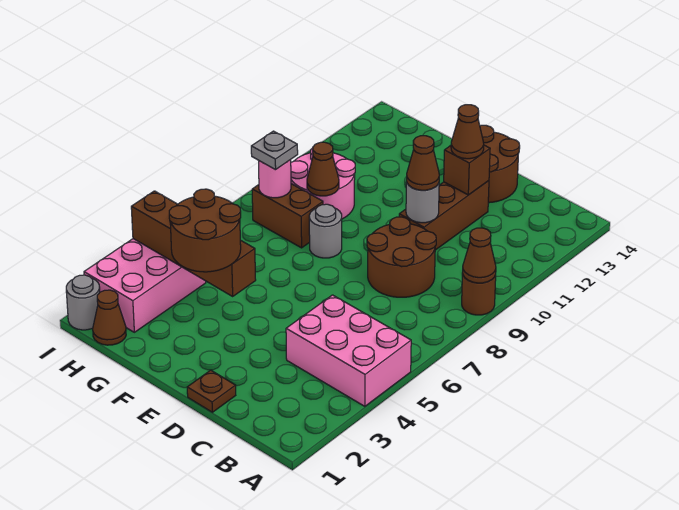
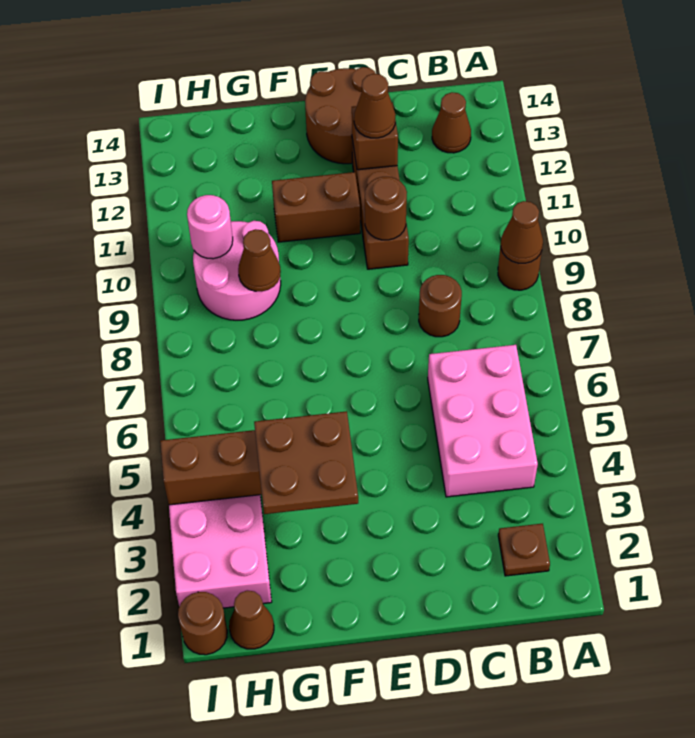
pink brick A4:C5 level 1 -> pink brick B4:C6 level 1
brown round brick C8:D9 level 1 -> brown round brick C8 level 1
brown plate D1 level 1 -> brown plate B2 level 1
grey round brick D10 level 2 -> brown round brick D10 level 2
brown cone D10 level 3 -> brown cone B13 level 1
brown round brick F3:G4 level 3 -> brown plate F3:G4 level 3
grey round brick F8 level 1 -> none
brown brick G8:H8 level 1 -> brown brick E11:F11 level 1
pink round brick H8 level 2 -> pink round brick H10 level 2
grey plate H8 level 3 -> none
grey round brick I1 level 1 -> brown round brick I1 level 1

